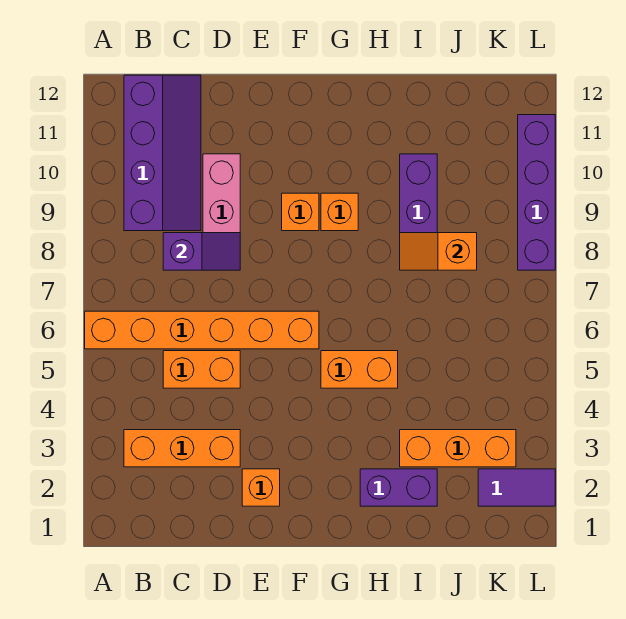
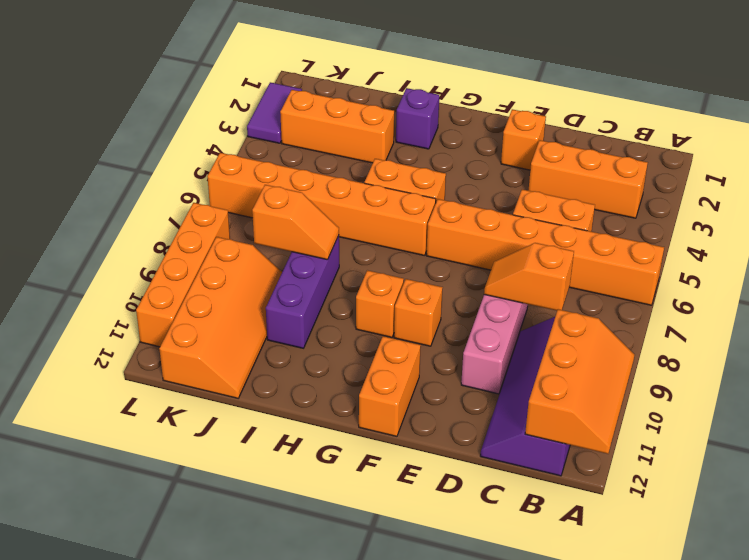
none -> orange slope A10:B12 level 2 top B
purple slope C8:D8 level 2 top C -> orange slope C8:D8 level 2 top C
none -> orange brick F11:F12 level 1
none -> orange brick G6:L6 level 1
purple brick H2:I2 level 1 -> purple brick H2 level 1
none -> orange slope J9:K12 level 1 top K
purple tile K2:L2 level 1 -> purple tile L2:L3 level 1
purple brick L8:L11 level 1 -> orange brick L8:L11 level 1

